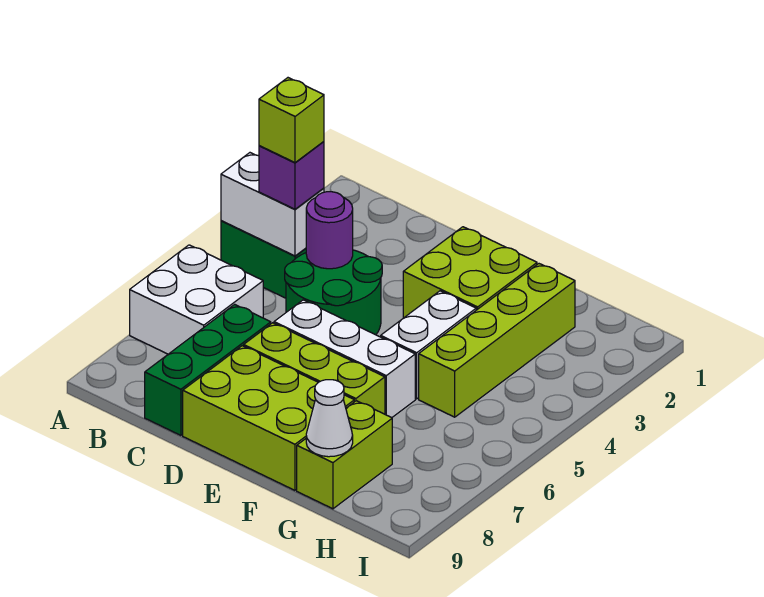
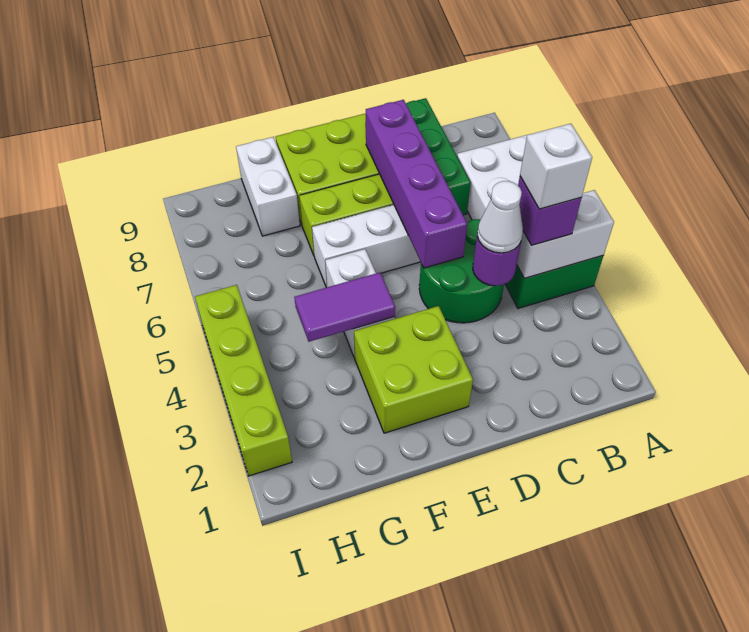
lime brick B4 level 4 -> white brick B4 level 4
none -> purple brick D5:D8 level 2
none -> purple tile F4:G4 level 2
lime brick G2:G5 level 1 -> lime brick I2:I5 level 1
lime brick G8:G9 level 1 -> white brick G8:G9 level 1
white cone G9 level 2 -> white cone C4 level 3

